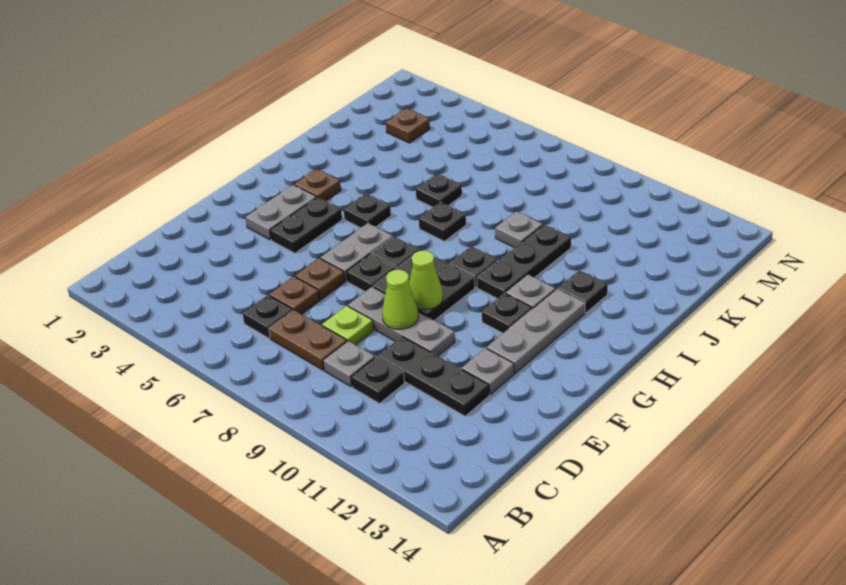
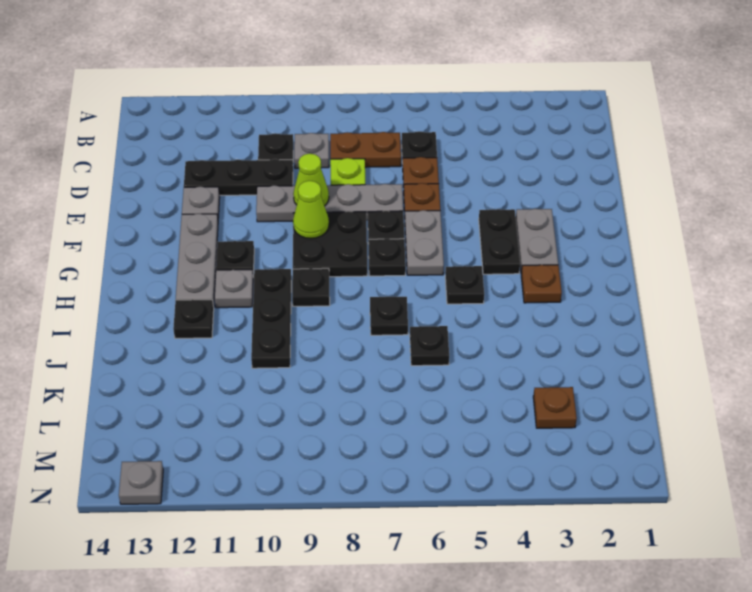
grey plate E8:E10 level 1 -> grey plate E7:E10 level 1
grey plate J9 level 1 -> grey plate N13 level 1

